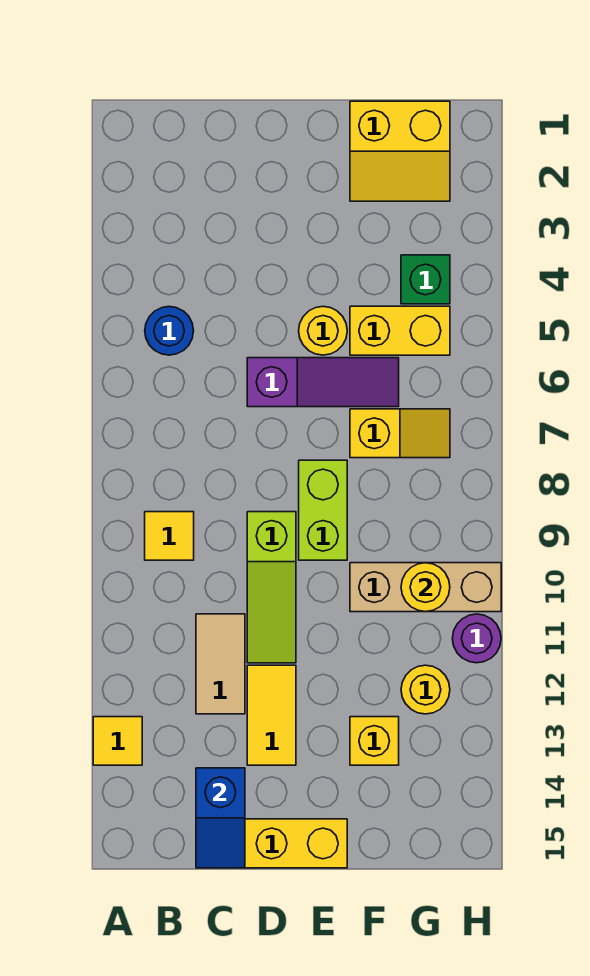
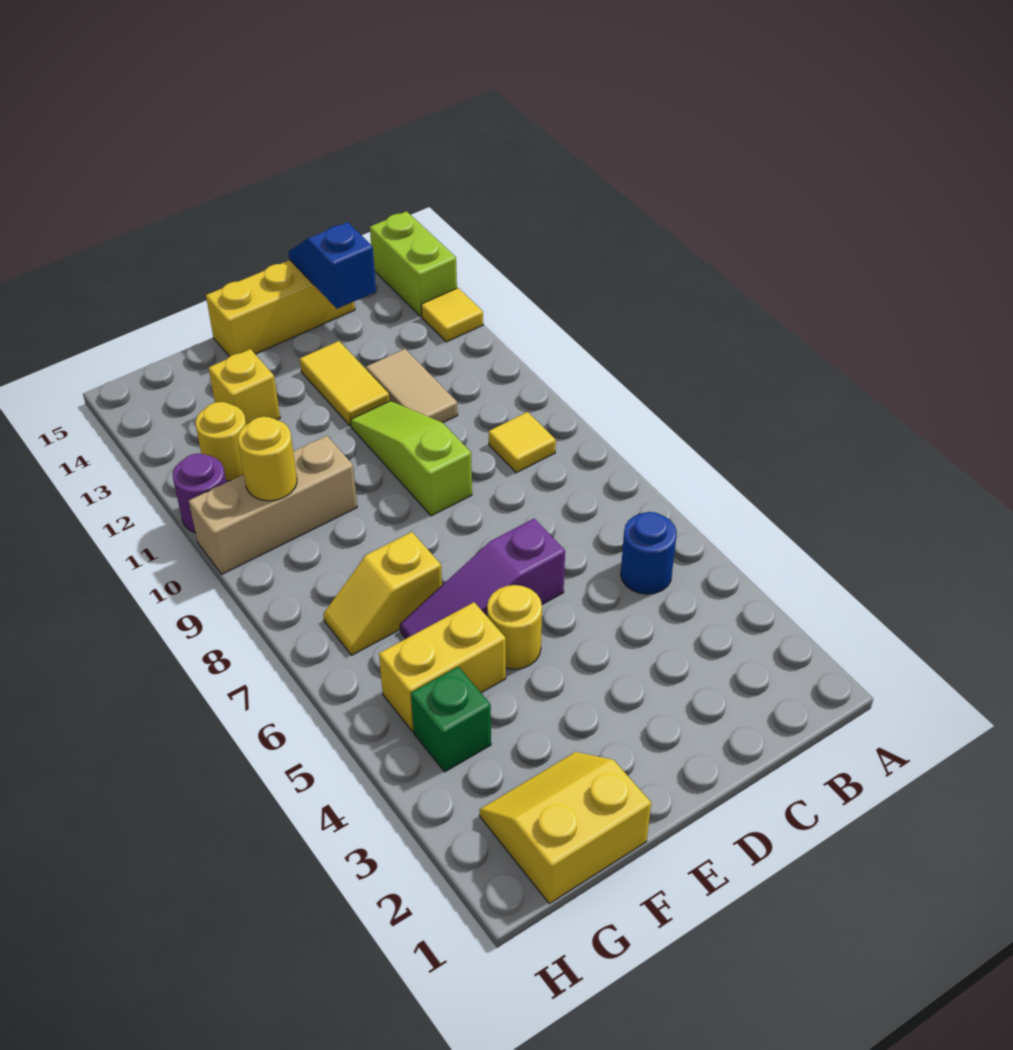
lime brick E8:E9 level 1 -> lime brick A14:A15 level 1

